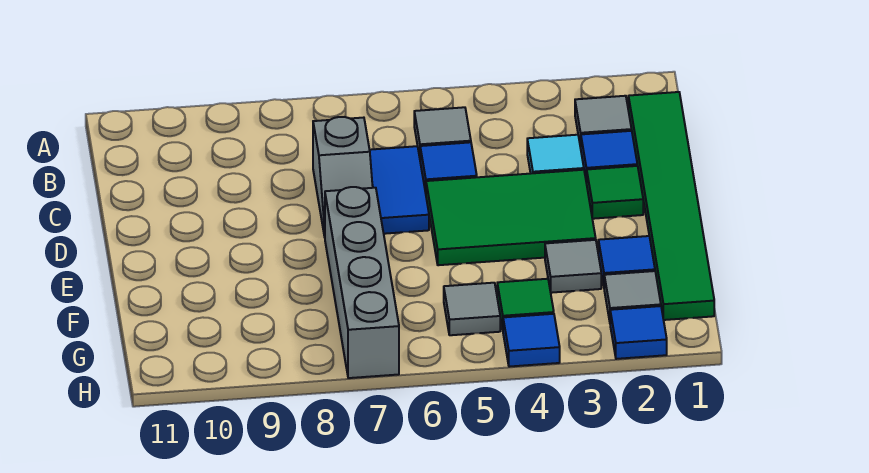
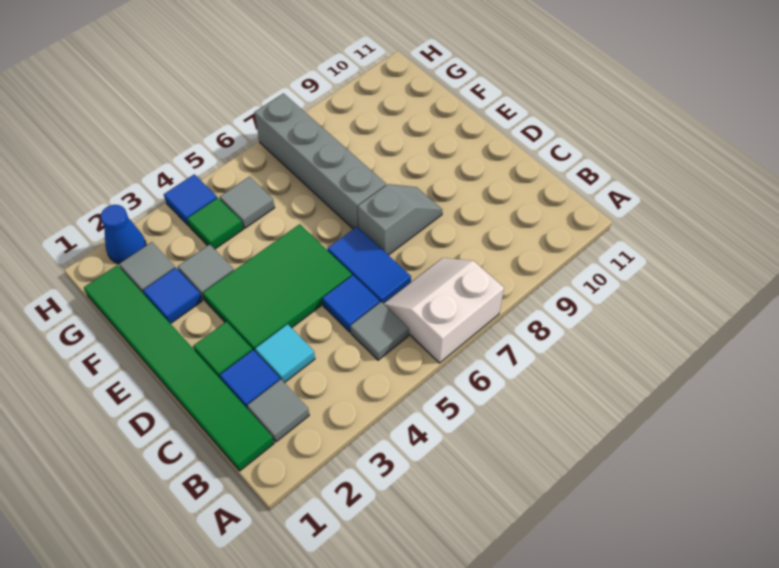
none -> white slope A6:B7 level 1 top A
grey slope C7:D7 level 1 top C -> grey slope D7:D8 level 1 top 7
blue tile H2 level 1 -> blue cone H2 level 1

